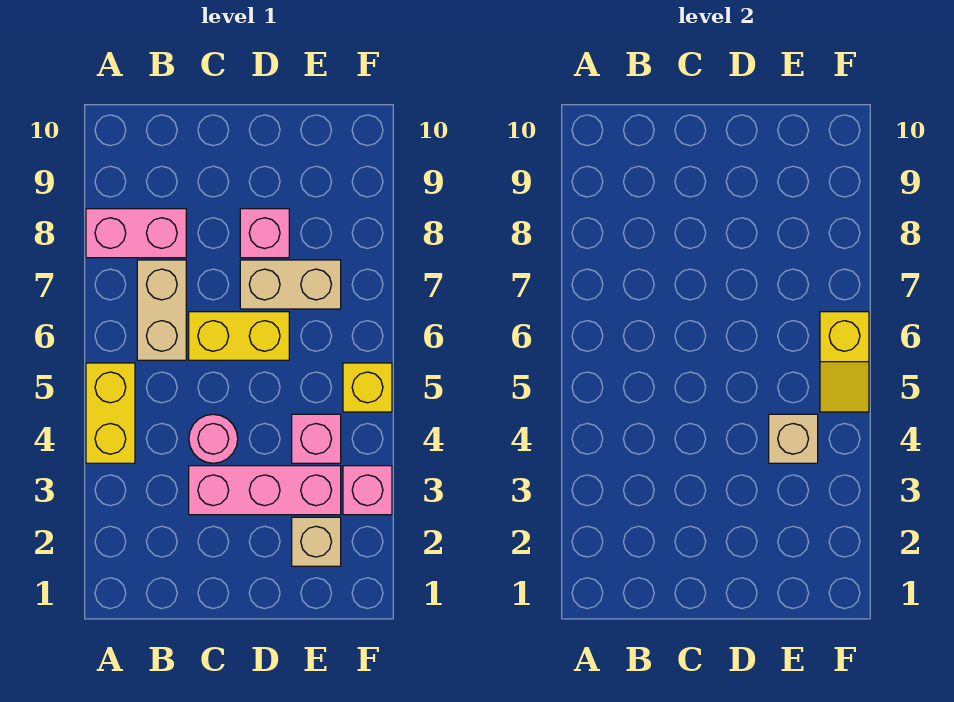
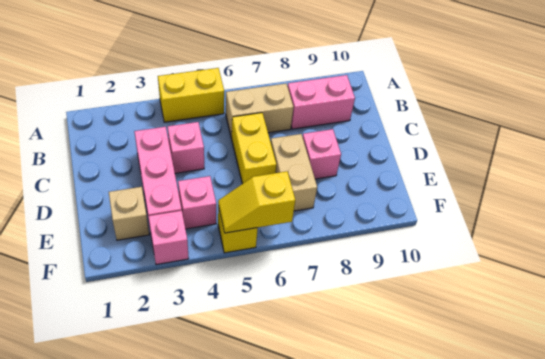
pink brick A8:B8 level 1 -> pink brick B8:B9 level 1
pink round brick C4 level 1 -> pink brick C4 level 1
tan brick E4 level 2 -> none

